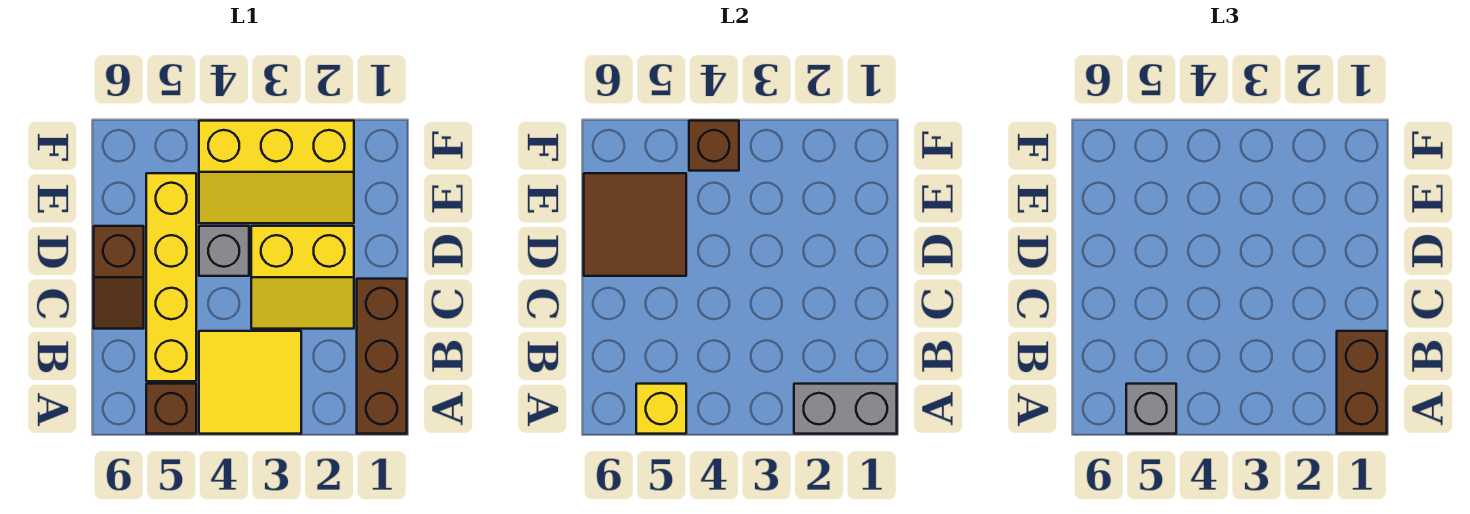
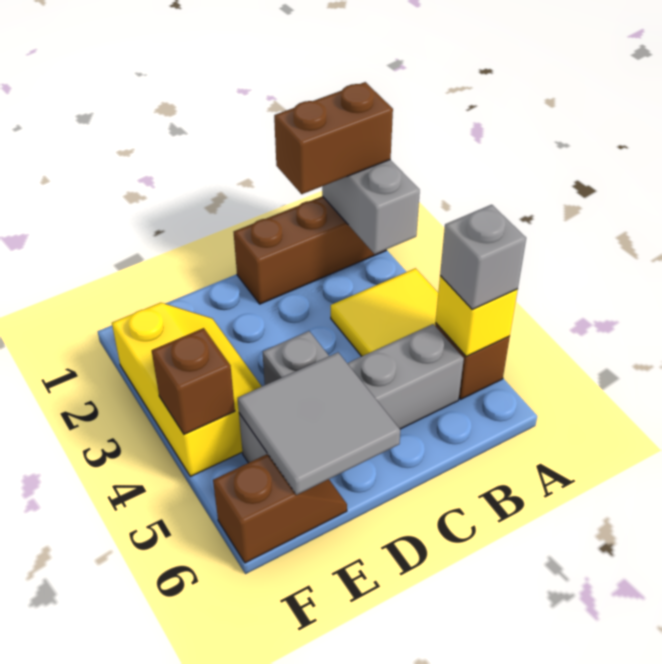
yellow brick B5:E5 level 1 -> grey brick B5:E5 level 1
yellow slope C2:D3 level 1 top D -> none
brown slope C6:D6 level 1 top D -> brown slope E6:F6 level 1 top F
brown tile D5:E6 level 2 -> grey tile D5:E6 level 2

